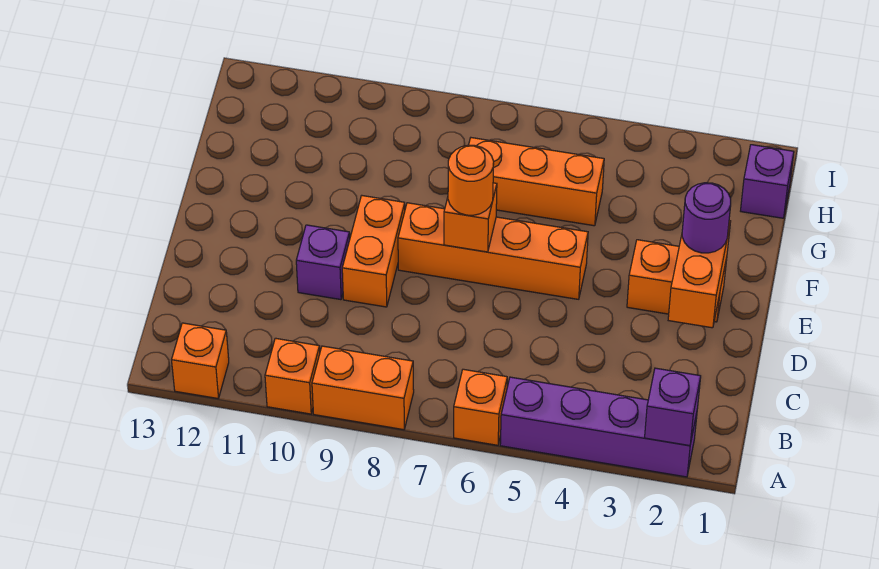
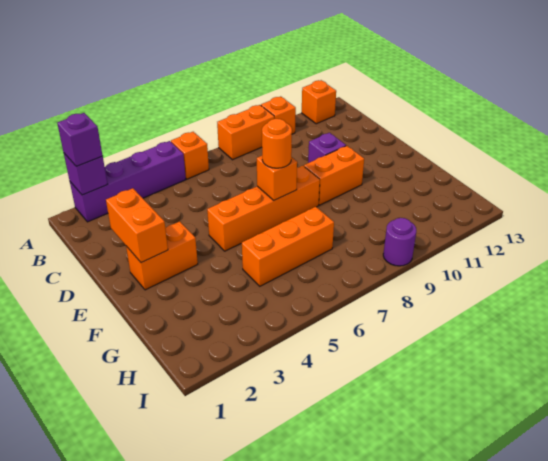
orange brick D9:E9 level 1 -> orange brick E9:E10 level 1
purple round brick E2 level 3 -> purple round brick I9 level 1
purple brick H1 level 1 -> purple brick A2 level 3

